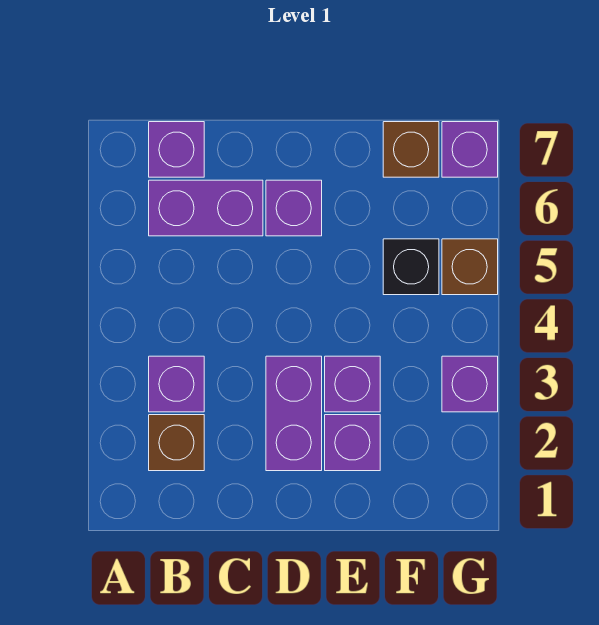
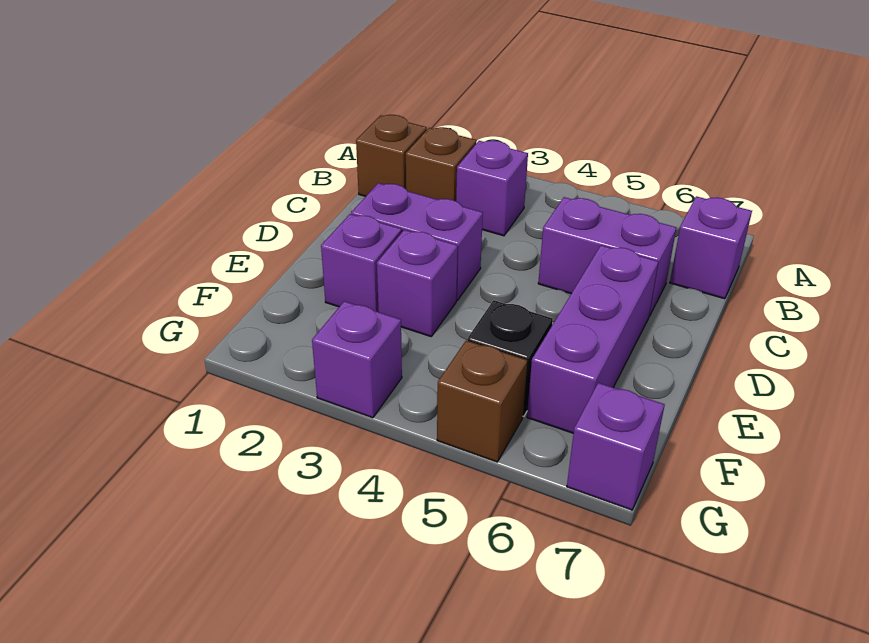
purple brick B6:C6 level 1 -> purple brick C5:C6 level 1
purple brick D6 level 1 -> purple brick D6:F6 level 1
brown brick F7 level 1 -> brown brick B1 level 1

